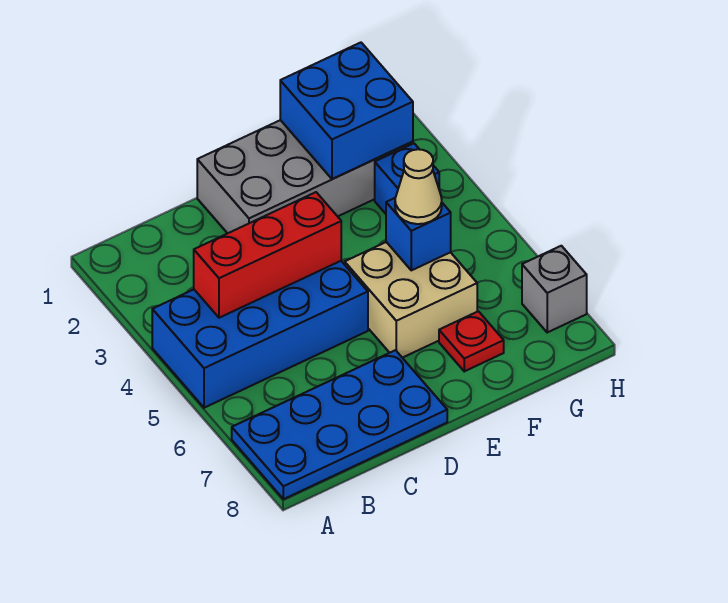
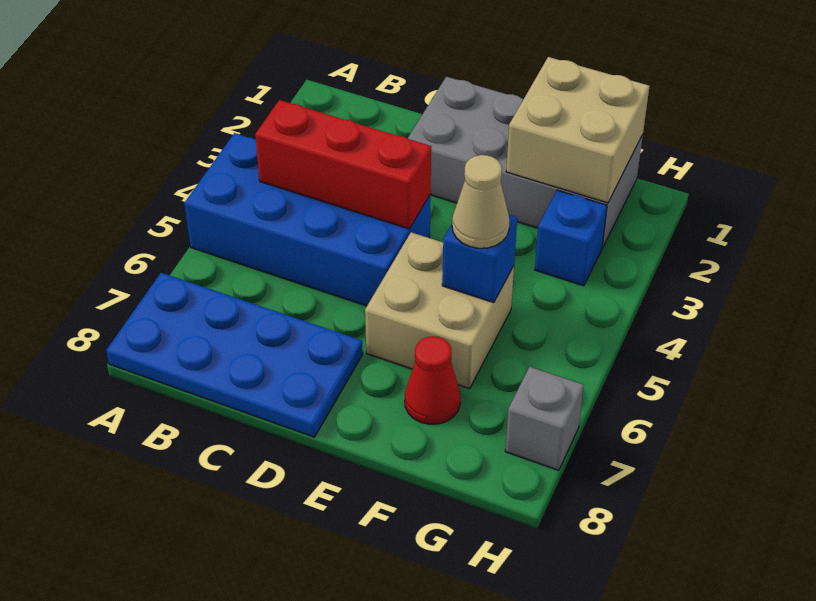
blue brick F1:G2 level 2 -> tan brick F1:G2 level 2
red plate F7 level 1 -> red cone F7 level 1

